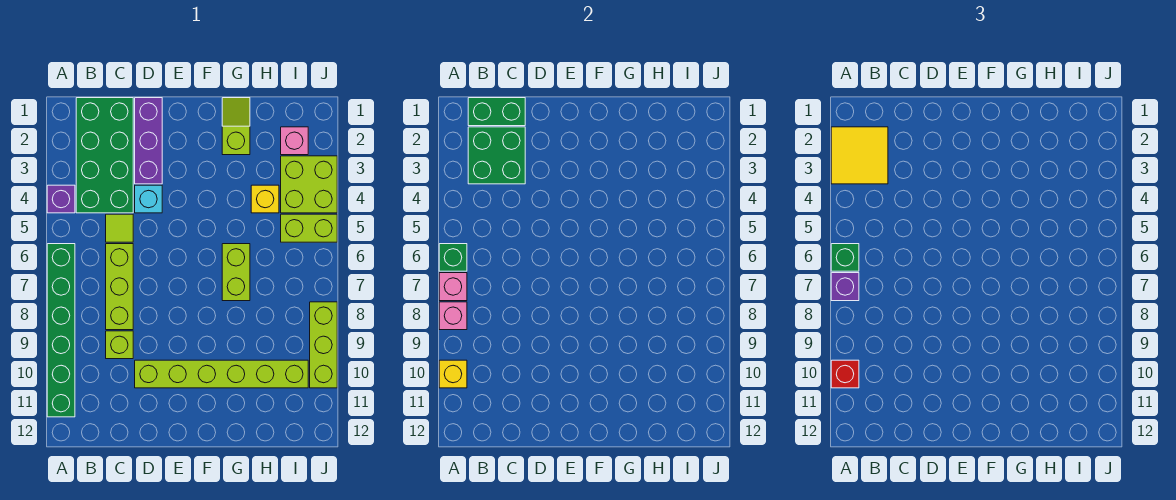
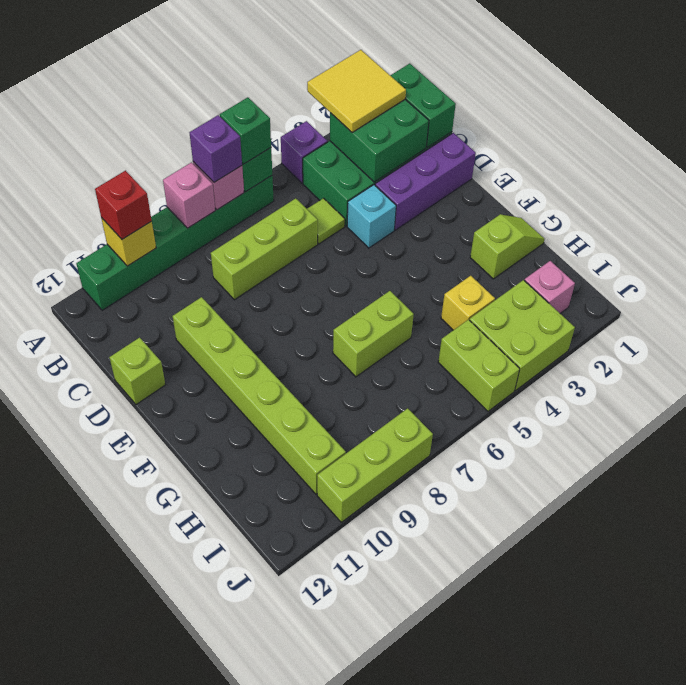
lime brick C9 level 1 -> lime brick D12 level 1

